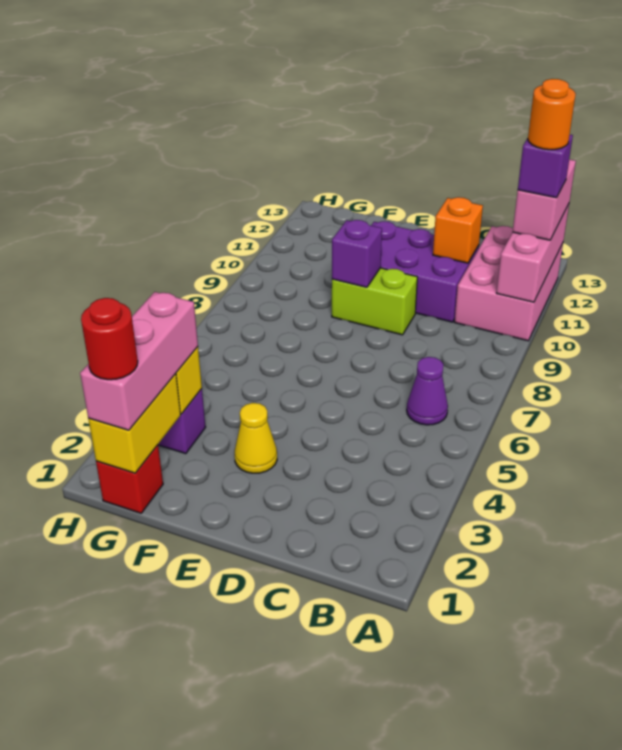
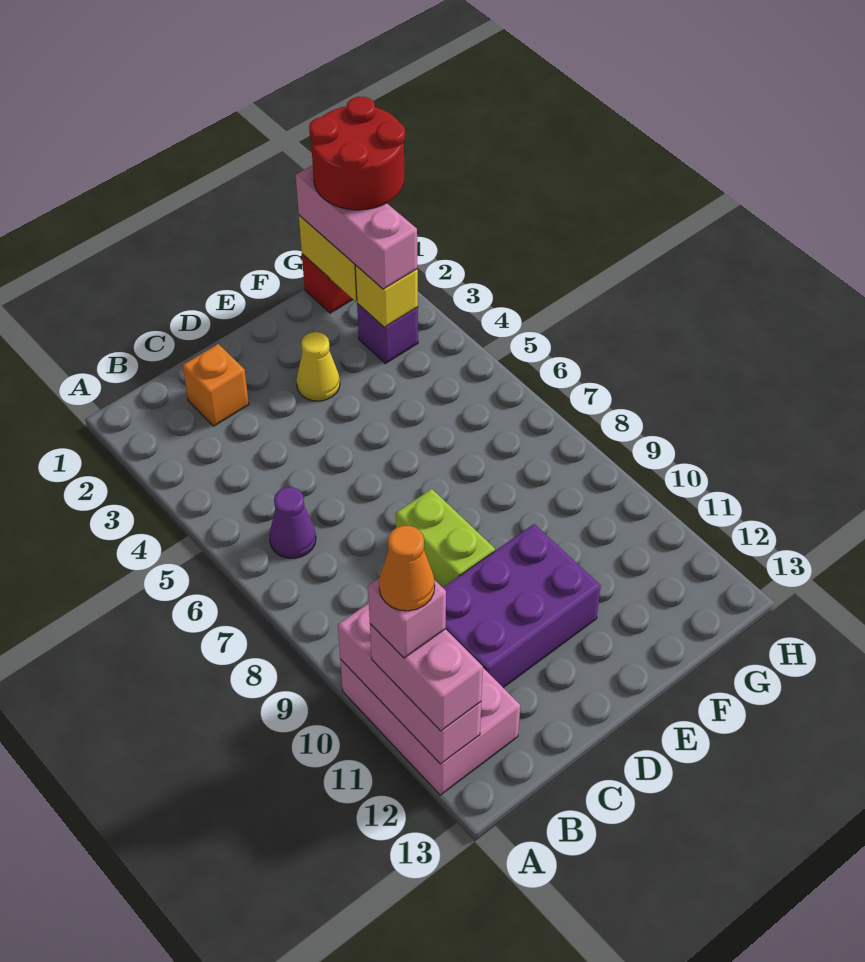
purple brick A11 level 4 -> pink brick A11 level 4
orange round brick A11 level 5 -> orange cone A11 level 5
orange brick C11 level 2 -> orange brick C2 level 1
lime brick D9:E9 level 1 -> lime brick D8:D9 level 1
purple brick E9 level 2 -> none
red round brick G1 level 4 -> red round brick G1:H2 level 4

